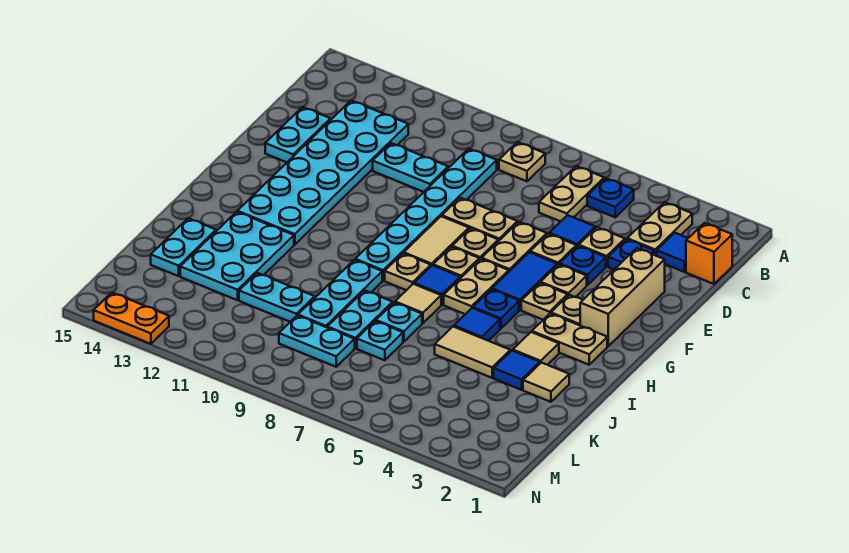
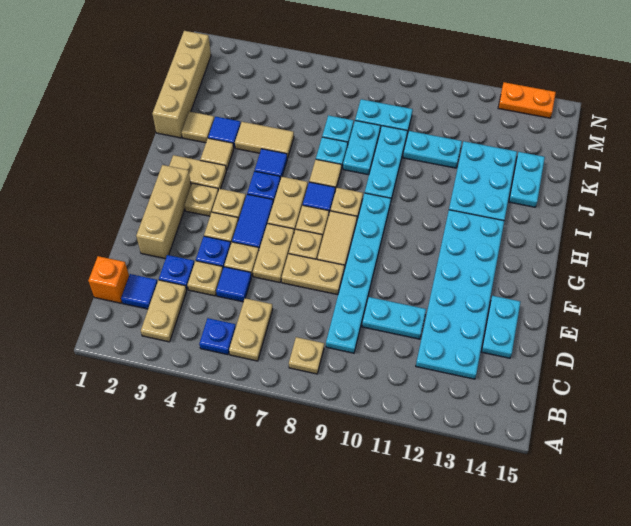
none -> tan brick J1:M1 level 1

